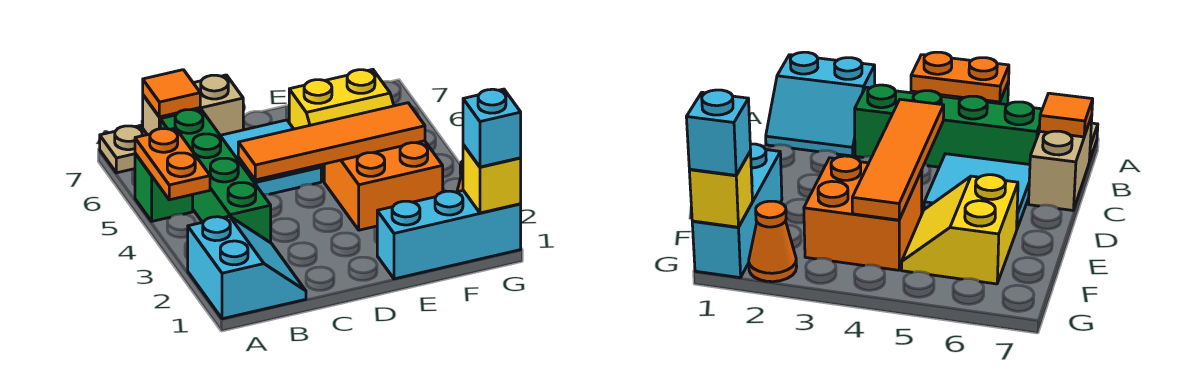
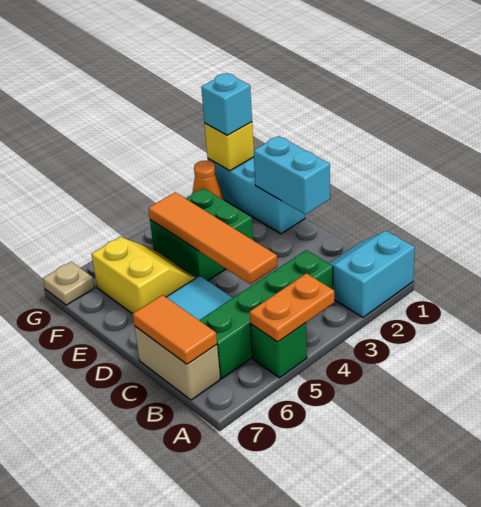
tan plate A7 level 1 -> tan plate G7 level 1
orange tile B7 level 2 -> orange tile B7:C7 level 2
none -> cyan brick D1:E1 level 2
orange brick E3:F4 level 1 -> green brick E3:F4 level 1

